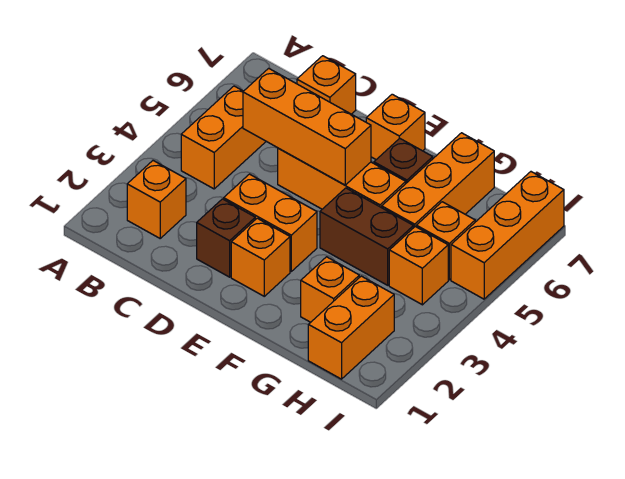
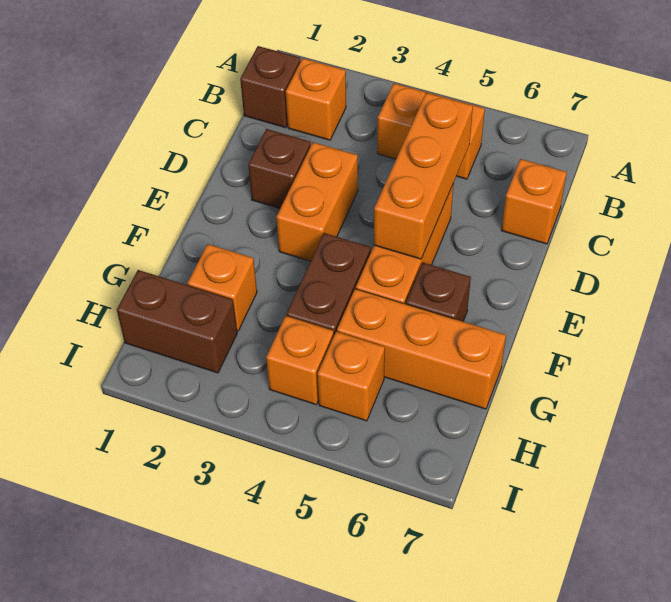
none -> brown brick B1 level 1
orange brick E2 level 1 -> none
orange brick E7 level 1 -> none
orange brick H1:H2 level 1 -> brown brick H1:H2 level 1
orange brick I5:I7 level 1 -> none

